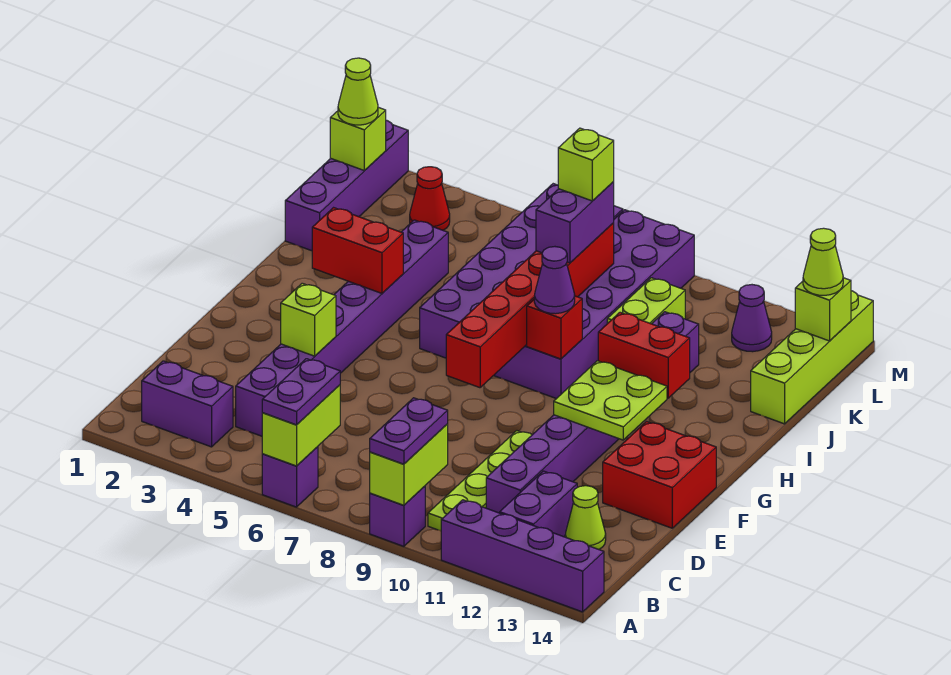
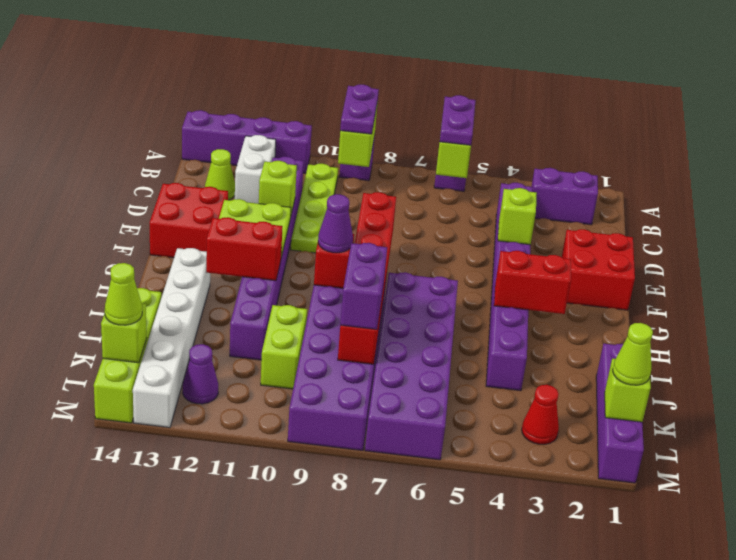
purple brick B12:C12 level 1 -> white brick B12:C12 level 1
none -> red brick E1:F2 level 1
none -> white brick H13:M13 level 1
lime brick K8 level 4 -> lime brick E11 level 2

